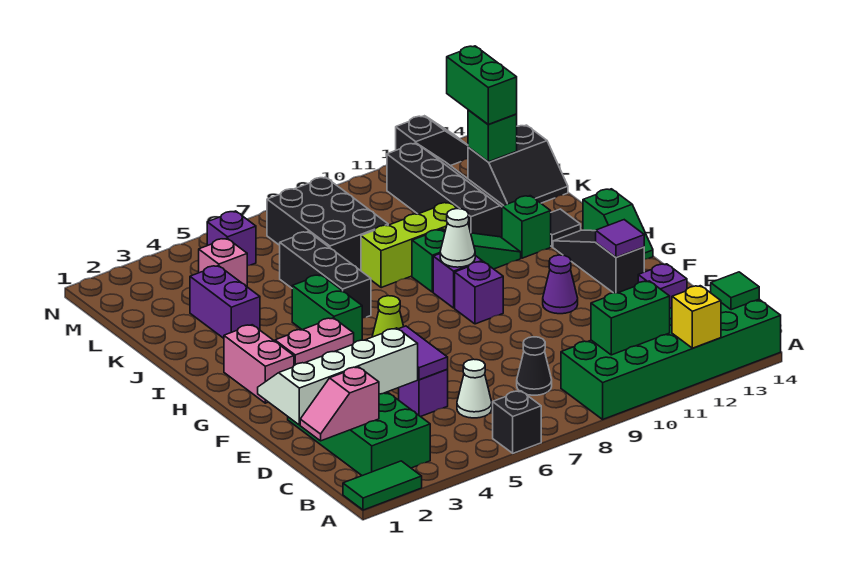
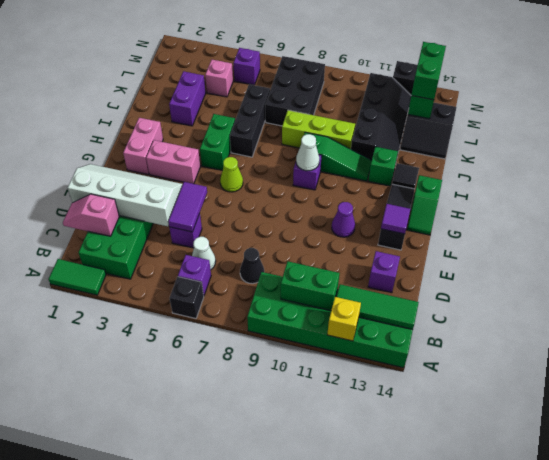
green tile B14 level 2 -> green tile B12:B14 level 2
purple brick G9 level 1 -> purple brick B6 level 1

